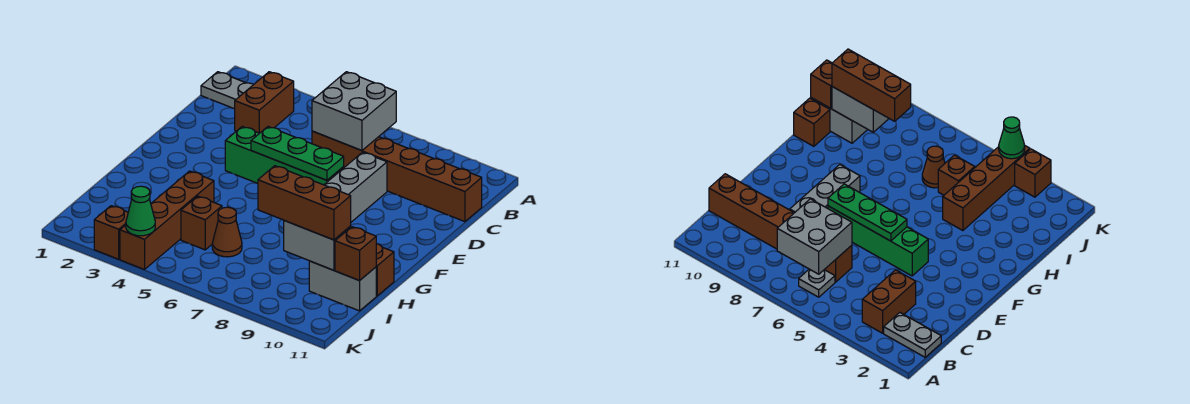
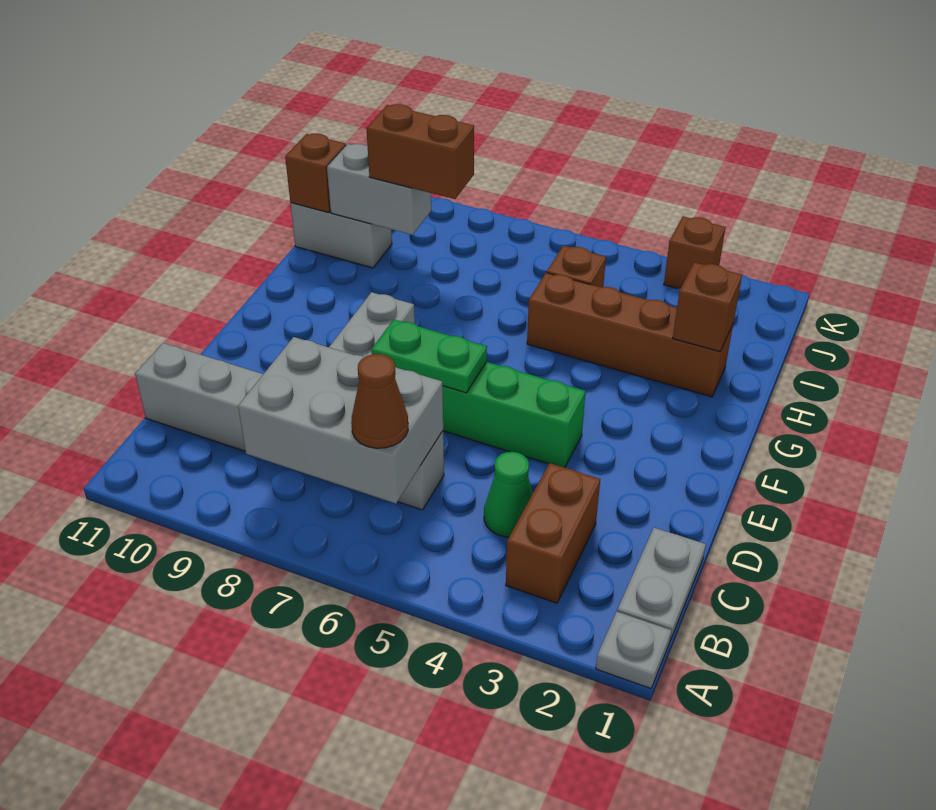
grey plate B1:B2 level 1 -> grey plate B1:C1 level 1
grey plate B6 level 1 -> grey plate A1 level 1
grey brick B6:C7 level 2 -> grey brick B6:C8 level 2
brown brick C6:C11 level 1 -> grey brick C6:C11 level 1
green plate E5:E7 level 2 -> green plate E6:E7 level 2
brown brick H4:K4 level 1 -> brown brick H2:H5 level 1
brown brick H11 level 1 -> brown brick H2 level 2
brown cone I6 level 1 -> brown cone B6 level 3
brown brick I8:I10 level 3 -> brown brick I8:I9 level 3
green cone K4 level 2 -> green cone C4 level 1

